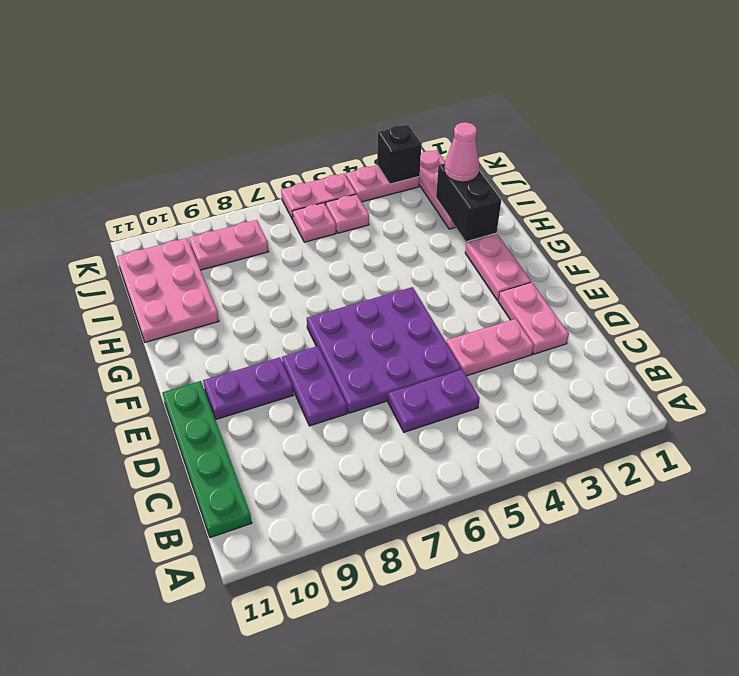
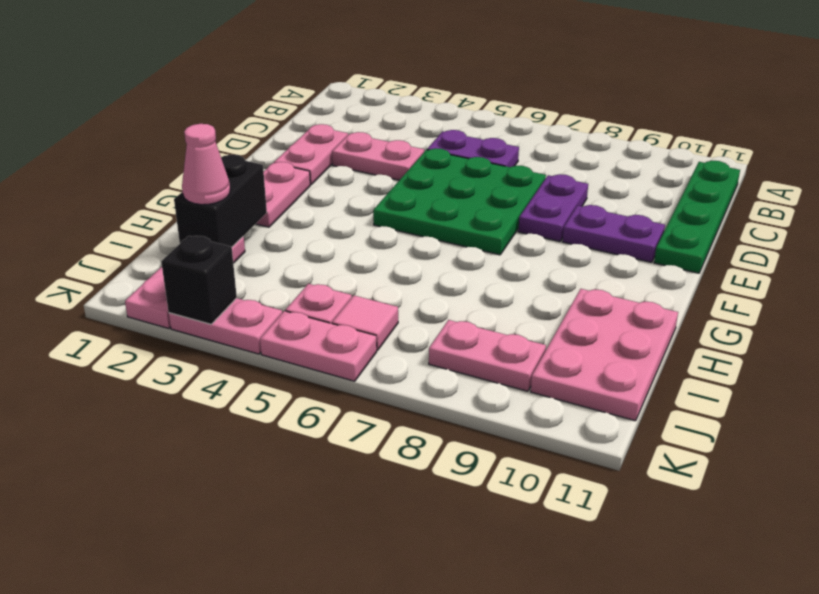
purple plate D5:F7 level 1 -> green plate D5:F7 level 1
pink plate J6 level 1 -> pink tile J6 level 1

